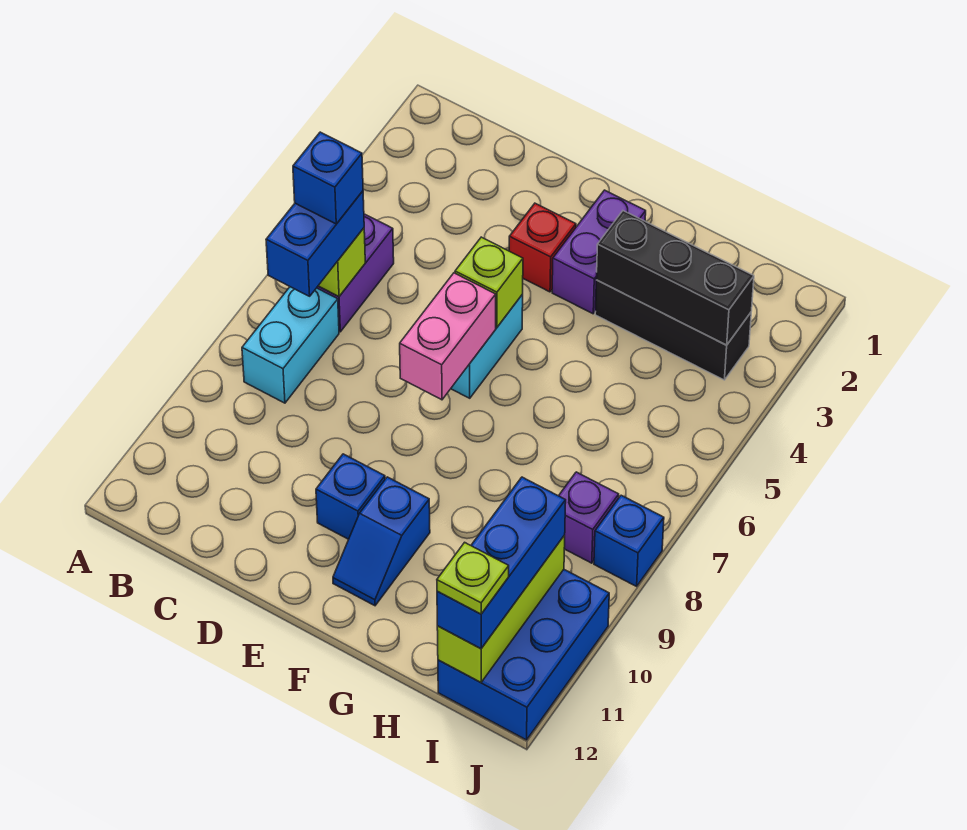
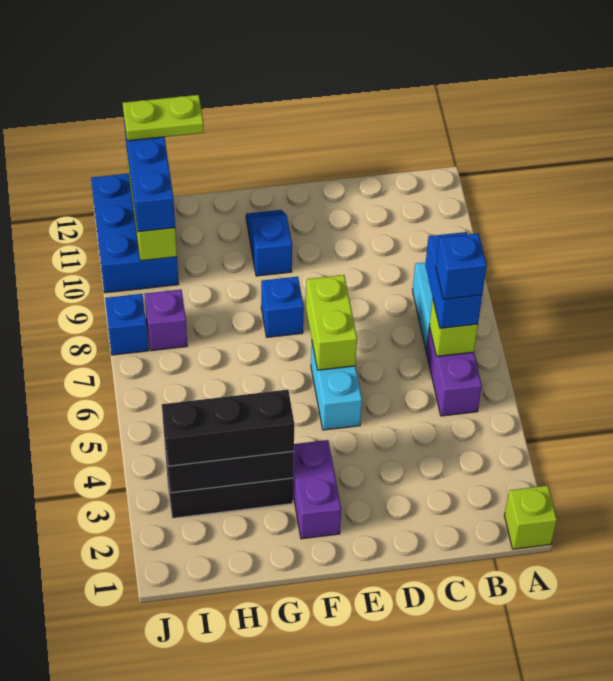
red brick E3 level 1 -> none
lime brick E5 level 2 -> lime brick A1 level 1
pink brick E6:E7 level 2 -> lime brick E6:E7 level 2
blue brick E10 level 1 -> blue brick F8 level 1
none -> black brick G3:I3 level 3
lime plate I12 level 4 -> lime plate H12:I12 level 4

